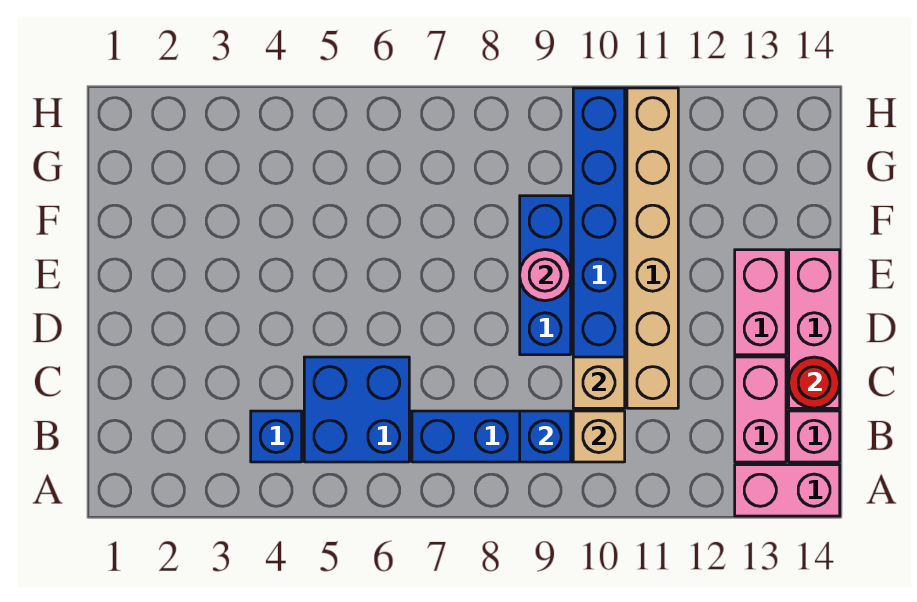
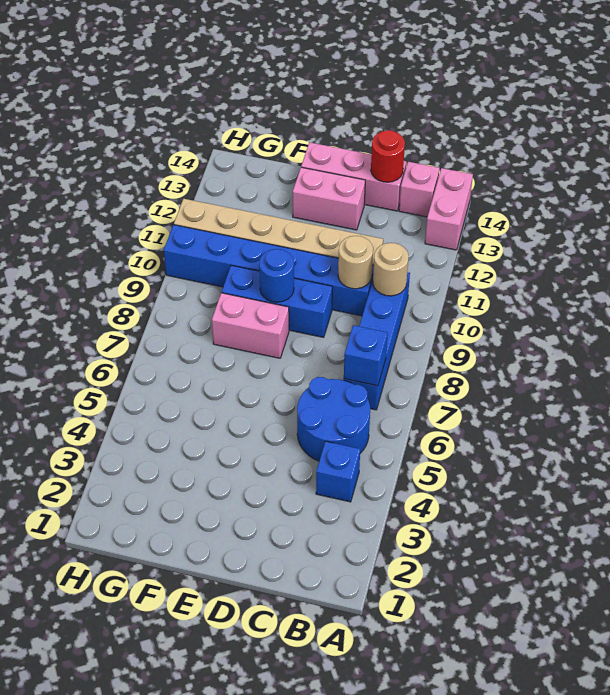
blue brick B5:C6 level 1 -> blue round brick B5:C6 level 1
blue brick B9 level 2 -> blue brick B7 level 2
tan brick B10 level 2 -> tan round brick B10 level 2
pink brick B13:C13 level 1 -> pink brick E8:F8 level 1
tan brick C10 level 2 -> tan round brick C10 level 2
pink round brick E9 level 2 -> blue round brick E9 level 2

